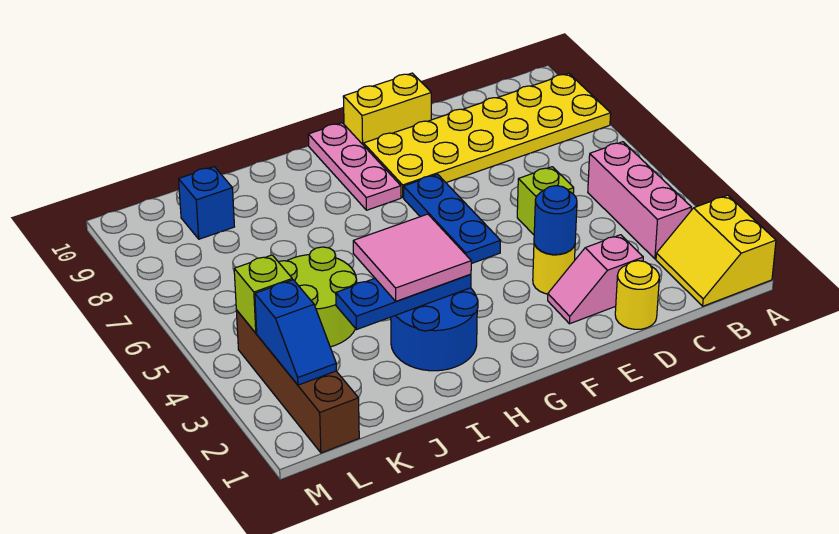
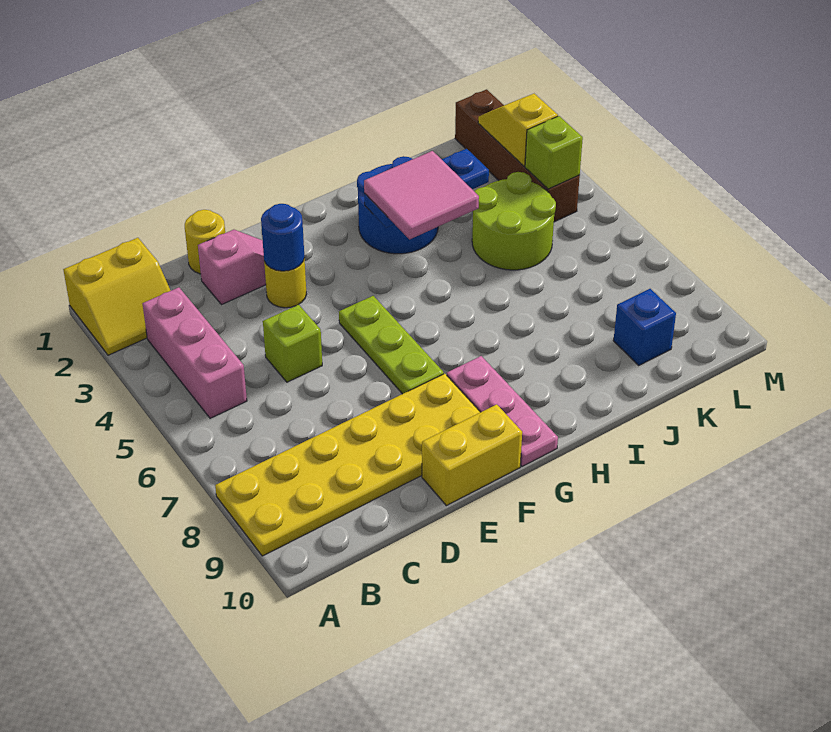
yellow slope A1:B2 level 1 top A -> yellow slope A1:B2 level 1 top 1
blue plate F5:F7 level 1 -> lime plate F5:F7 level 1
blue slope L2:L3 level 2 top 3 -> yellow slope L2:L3 level 2 top 3

